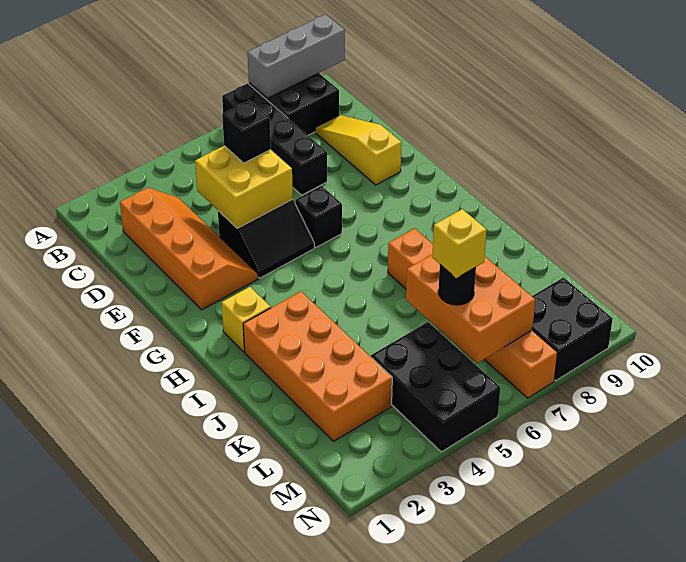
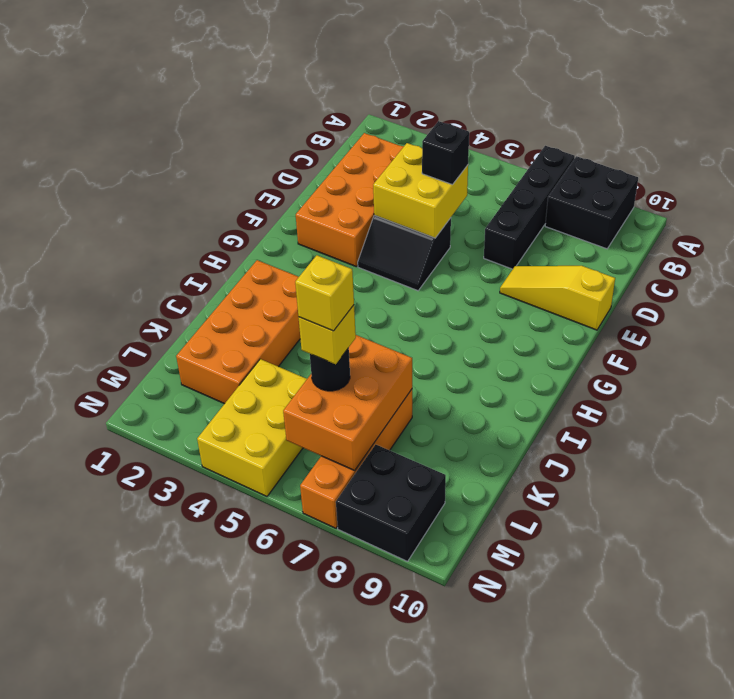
grey brick A8:A10 level 2 -> none
orange slope C2:F3 level 1 top 2 -> orange brick C2:F3 level 1
yellow slope C9:E9 level 1 top E -> yellow slope E8:E10 level 1 top 10
black brick F6 level 1 -> none
yellow brick H2 level 1 -> yellow brick L6 level 5
orange brick I7:N7 level 1 -> orange brick K7:N7 level 1
black brick L4:N5 level 1 -> yellow brick L4:N5 level 1

